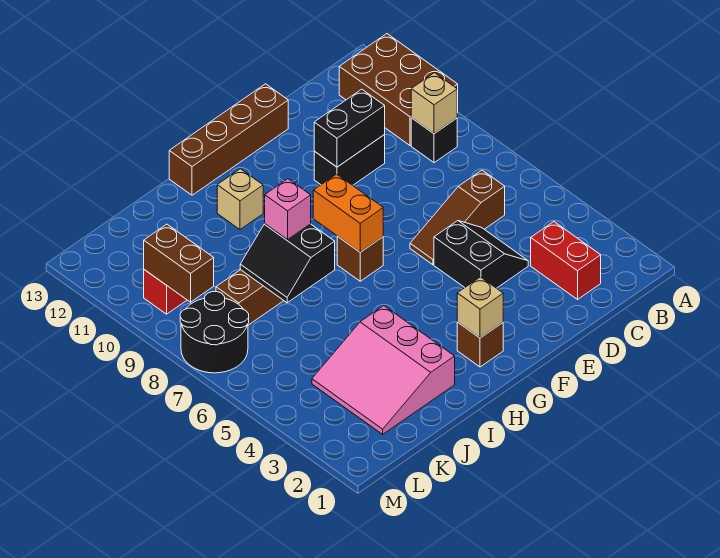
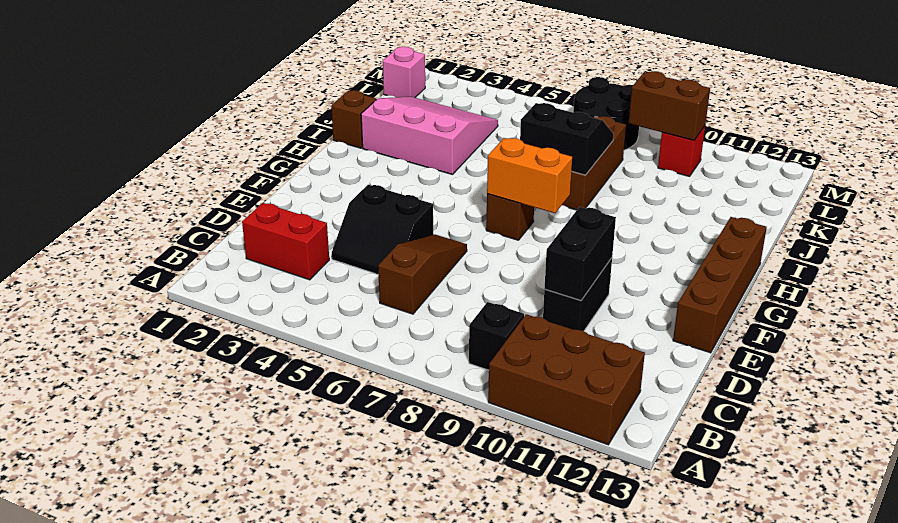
tan brick B9 level 2 -> none
brown brick G2 level 1 -> brown brick I1 level 1
tan brick G2 level 2 -> none
tan brick H11 level 1 -> none
pink brick I8 level 3 -> pink brick L1 level 1

